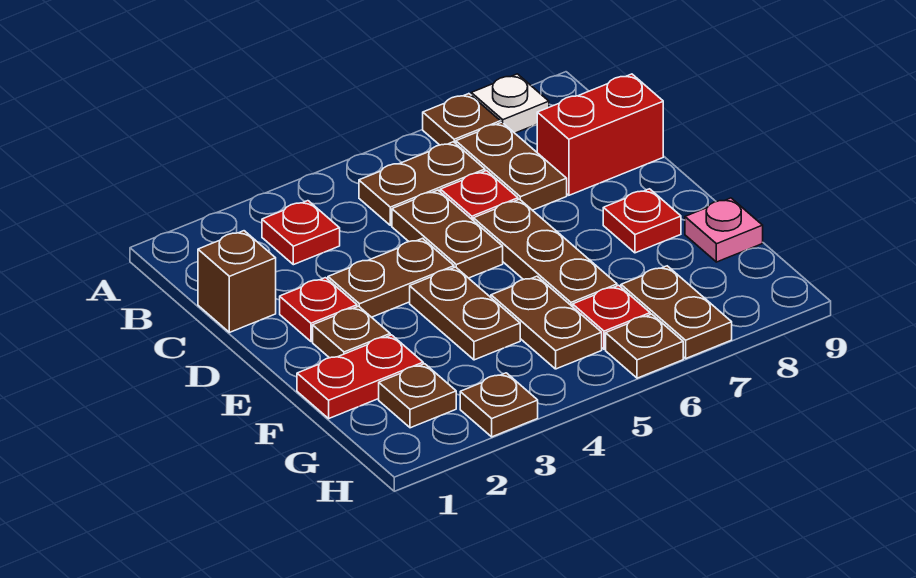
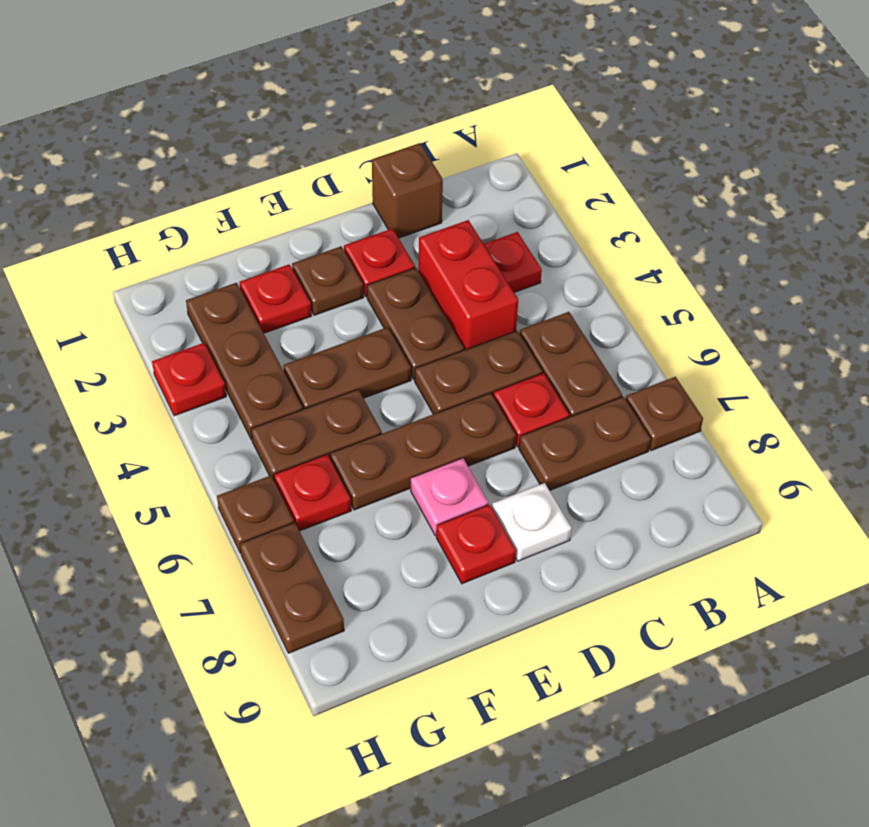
white plate A8 level 1 -> white plate D8 level 1
red brick C8:C9 level 1 -> red brick C3:C4 level 1
red plate F1:F2 level 1 -> red plate F2 level 1
pink plate F9 level 1 -> pink plate E7 level 1
brown plate G2 level 1 -> brown plate G2:G4 level 1
brown plate G7:H7 level 1 -> brown plate H7:H8 level 1
brown plate H3 level 1 -> red plate H3 level 1

